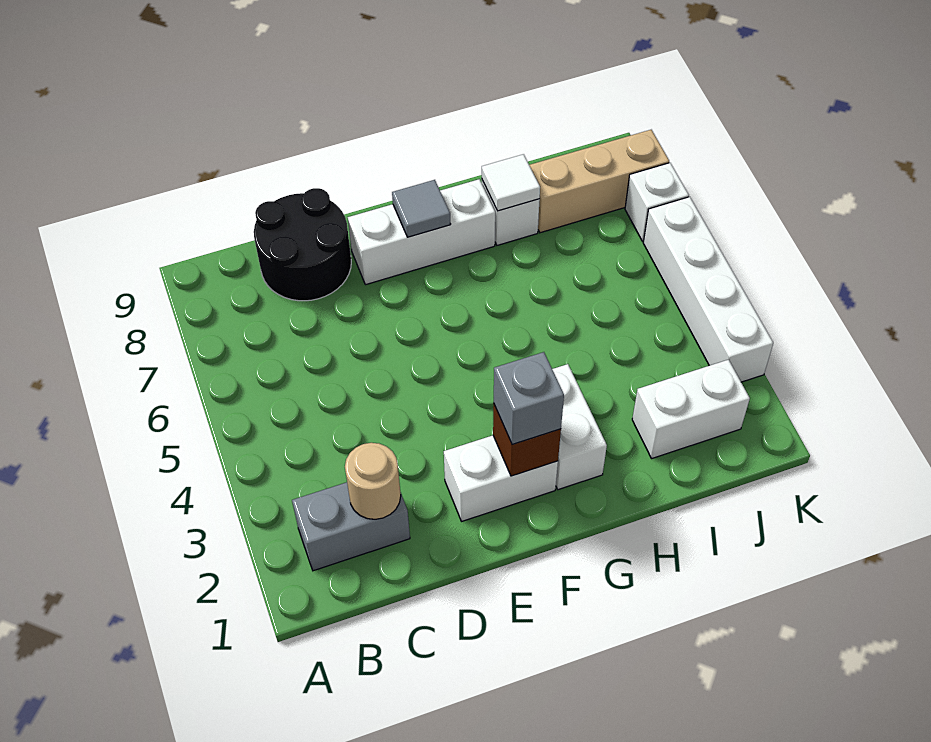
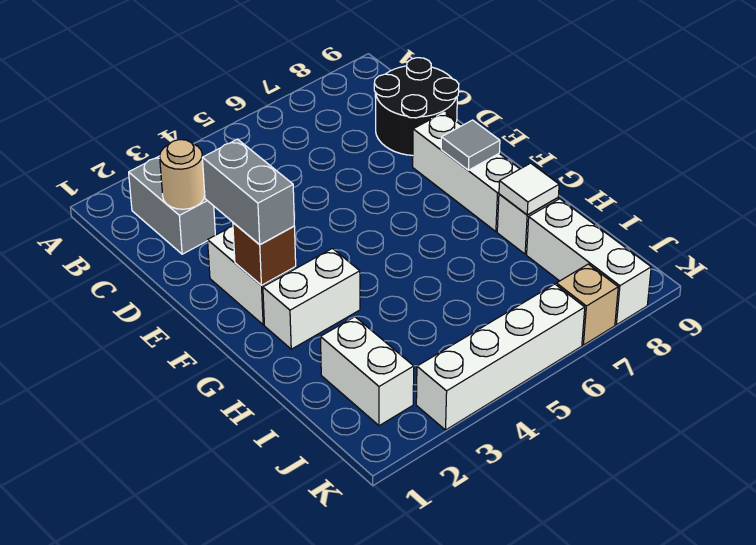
grey brick F2 level 3 -> grey brick E2:F2 level 3
tan brick I8:K8 level 1 -> white brick I8:K8 level 1
white brick K7 level 1 -> tan brick K7 level 1

